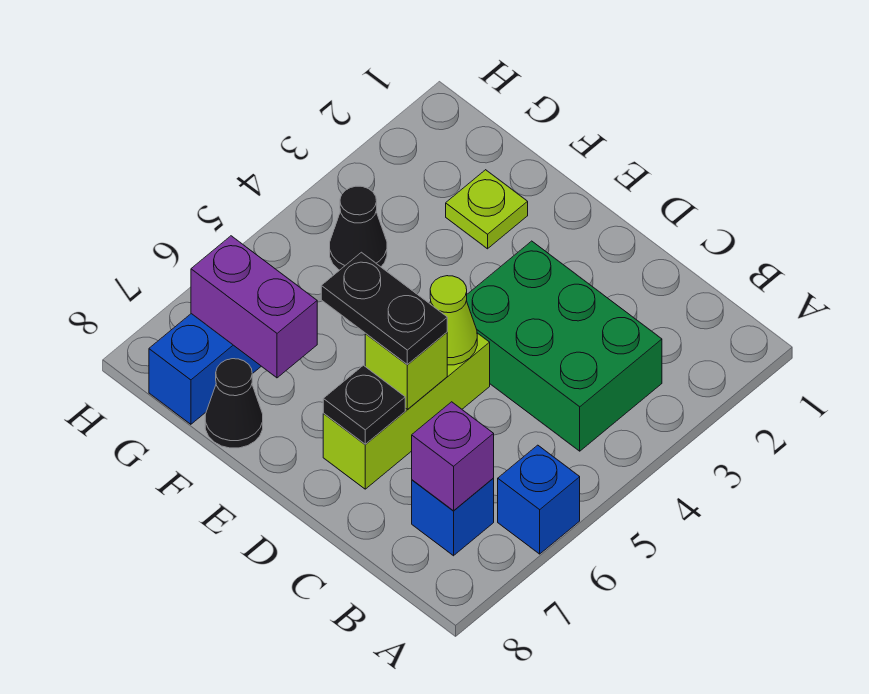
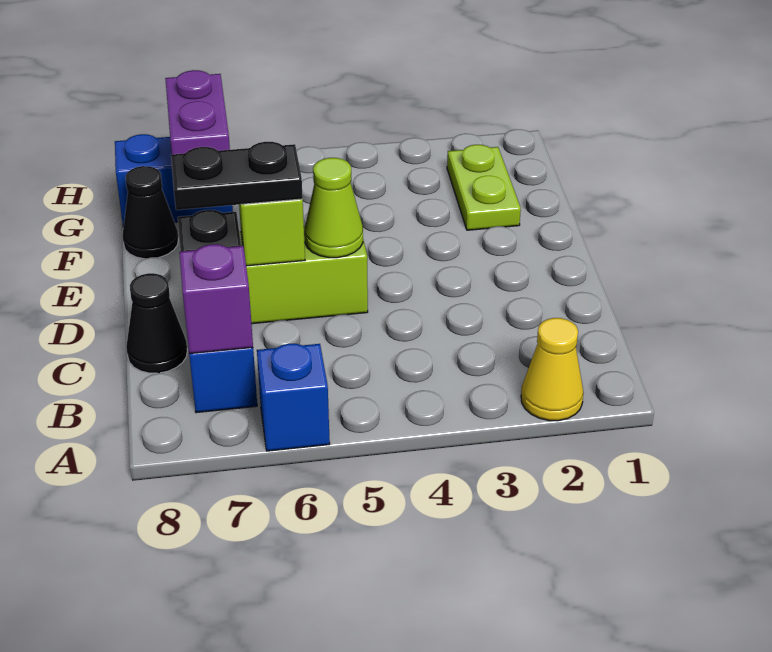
none -> yellow cone A2 level 1
green brick B3:D4 level 1 -> none
black plate D6:E6 level 3 -> black plate D6:D7 level 3
lime plate F2 level 1 -> lime plate F2:G2 level 1
black cone G4 level 1 -> black cone C8 level 1

